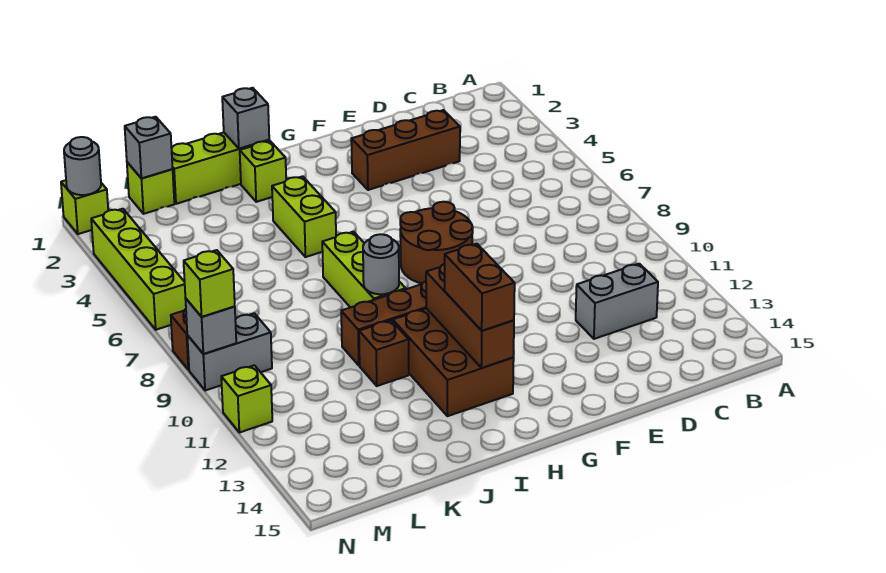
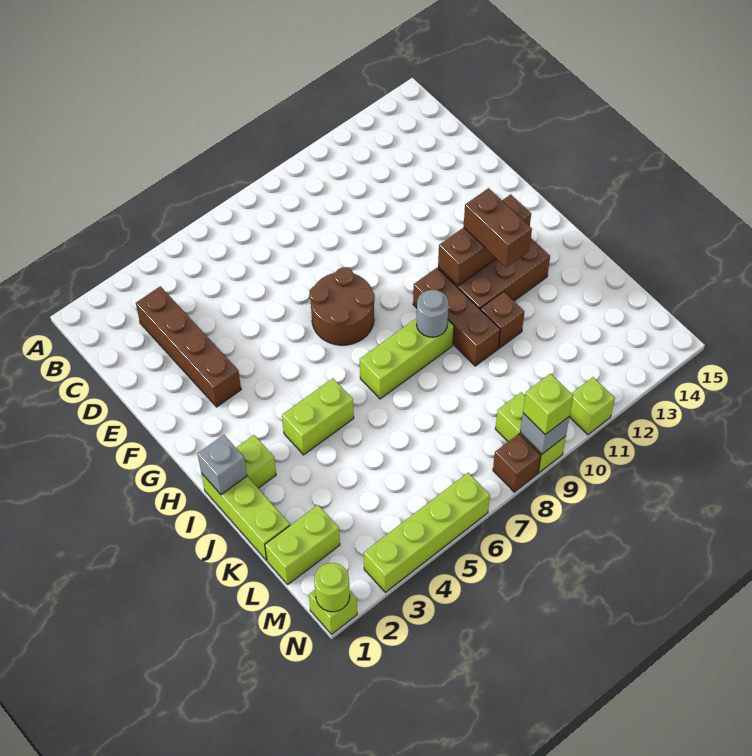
grey brick C12:D12 level 1 -> none
brown brick D3:F3 level 1 -> brown brick C3:F3 level 1
brown brick H12:H13 level 3 -> brown brick H12:I12 level 3
lime brick L1 level 1 -> lime brick L1:L2 level 1
grey brick L1 level 2 -> none
grey brick M9:N9 level 1 -> lime brick M9:N9 level 1
grey round brick N1 level 2 -> lime round brick N1 level 2

